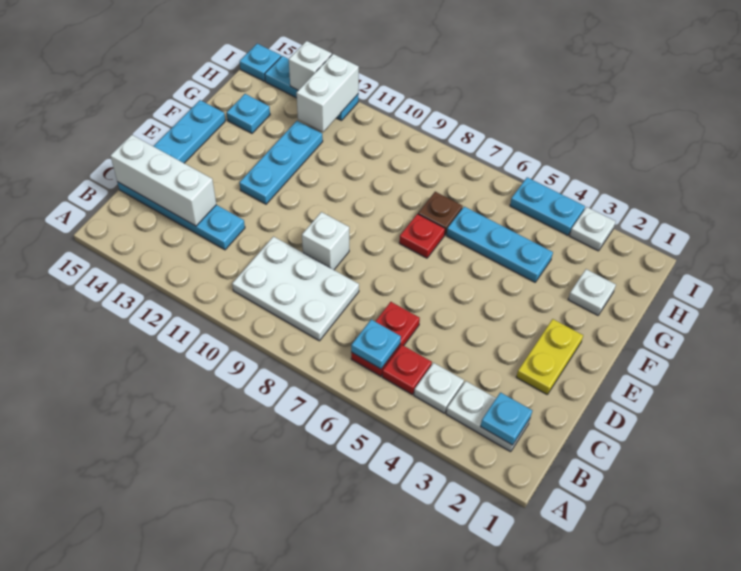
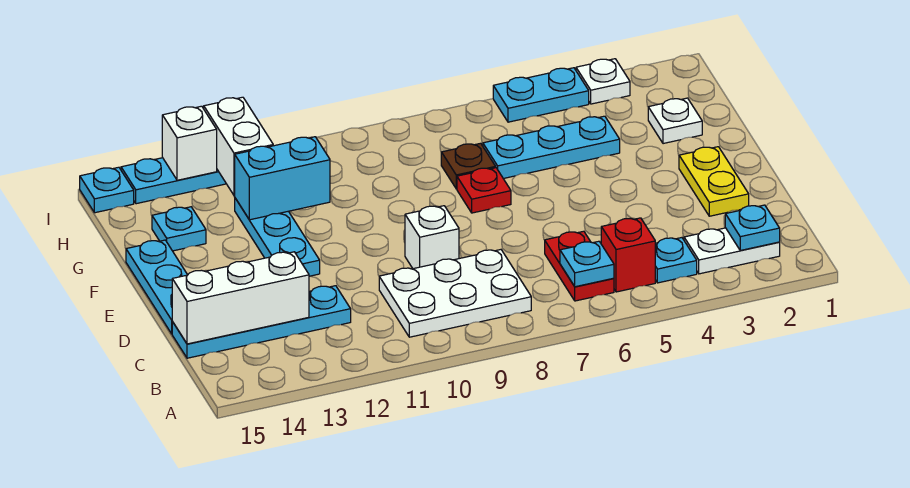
white plate B4 level 1 -> cyan plate B4 level 1
red plate B5 level 1 -> red brick B5 level 1
none -> cyan brick G11:G12 level 2

